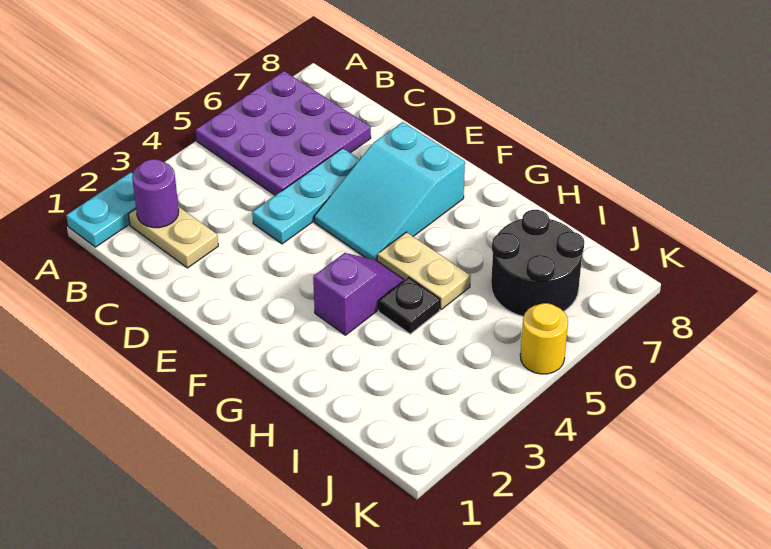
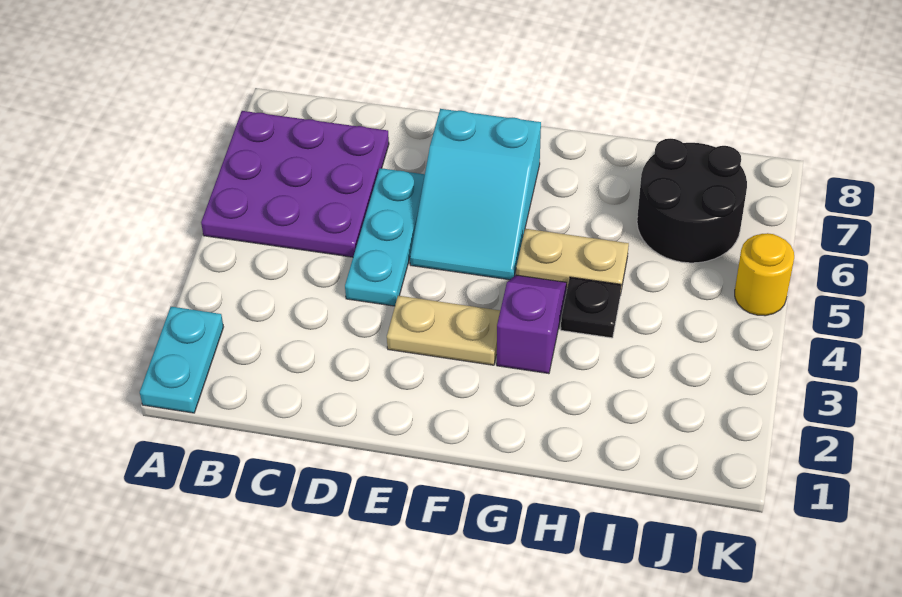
tan plate B2:C2 level 1 -> tan plate E3:F3 level 1
purple round brick B2 level 2 -> none

